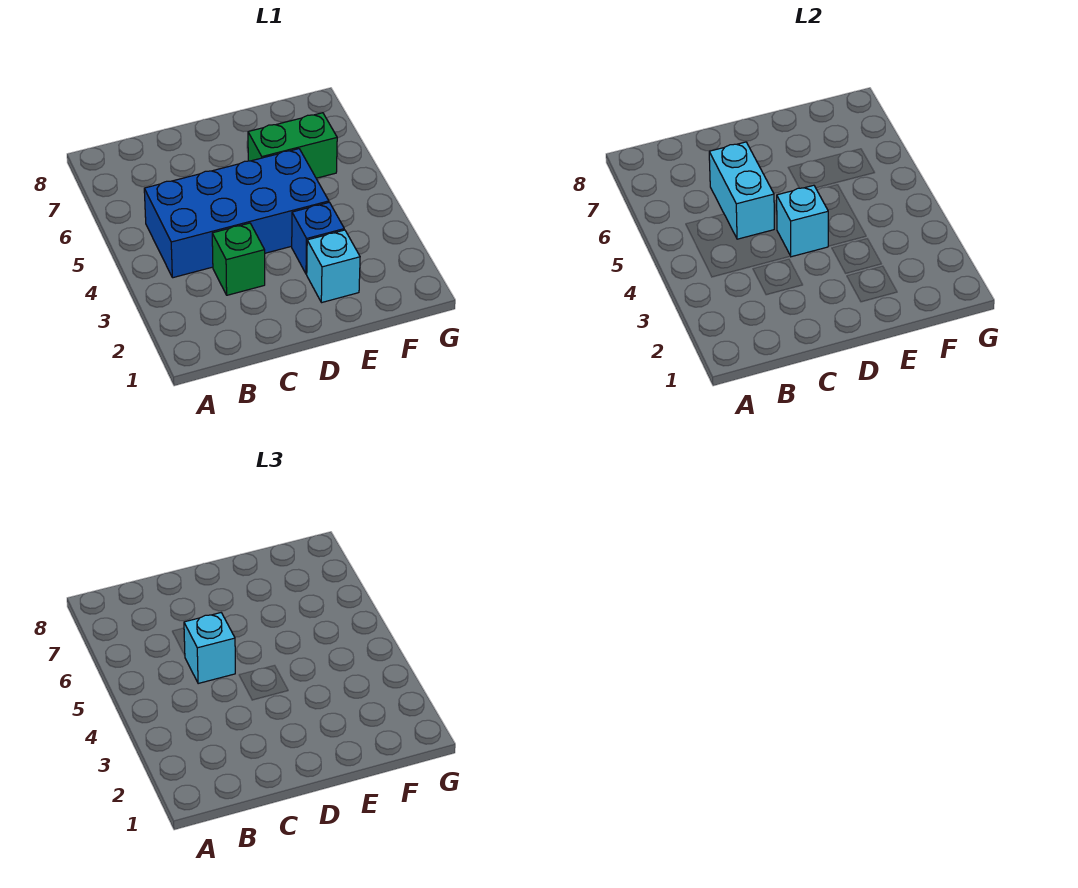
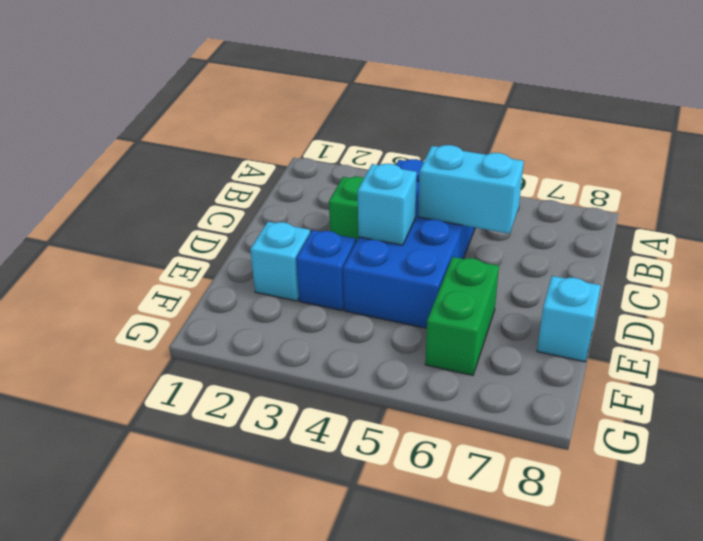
cyan brick C5 level 3 -> cyan brick E8 level 1

